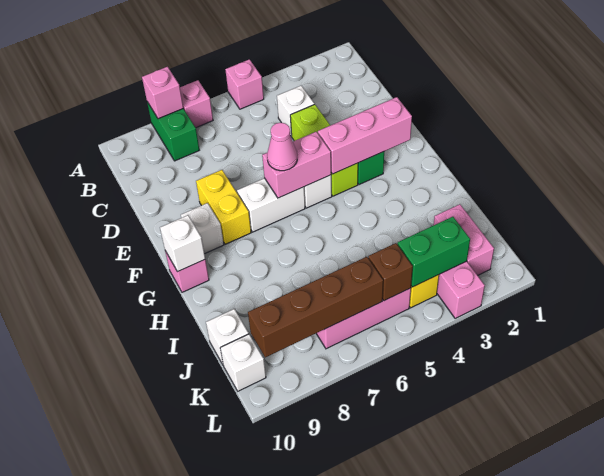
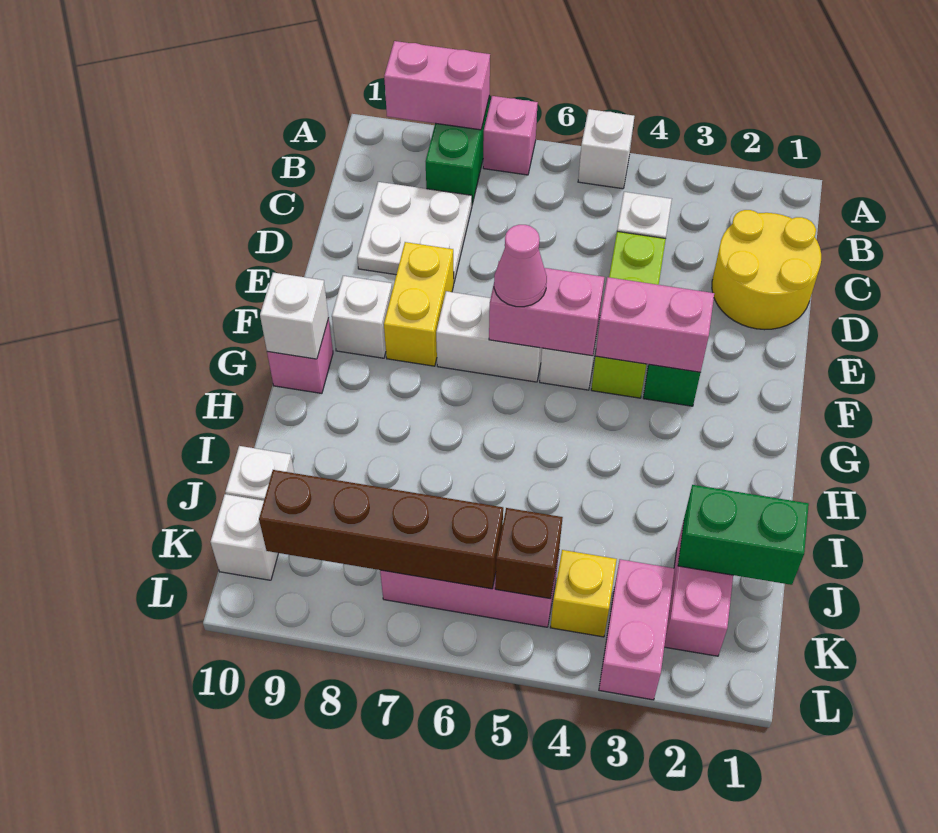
pink brick A5 level 1 -> white brick A5 level 1
pink brick A8 level 2 -> pink brick A8:A9 level 2
none -> yellow round brick C1:D2 level 1
none -> white plate C8:D9 level 1
pink brick F2:F4 level 2 -> pink brick F3:F4 level 2
green brick K3:K4 level 2 -> green brick J1:J2 level 2

